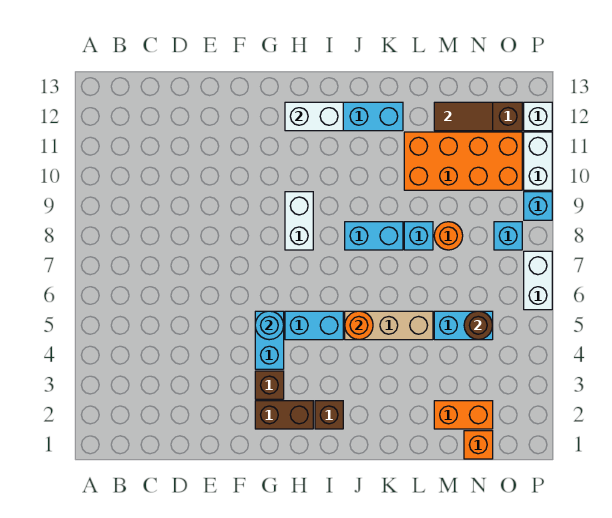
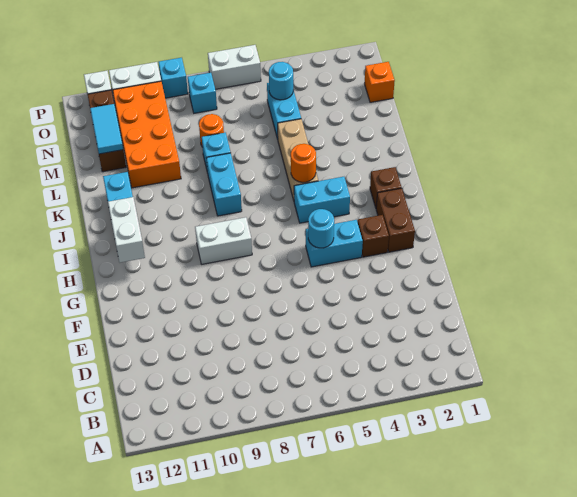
cyan brick H5:I5 level 1 -> cyan brick I4:I5 level 1
orange brick M2:N2 level 1 -> none
brown tile M12:N12 level 2 -> cyan tile M12:N12 level 2
brown round brick N5 level 2 -> cyan round brick N5 level 2

